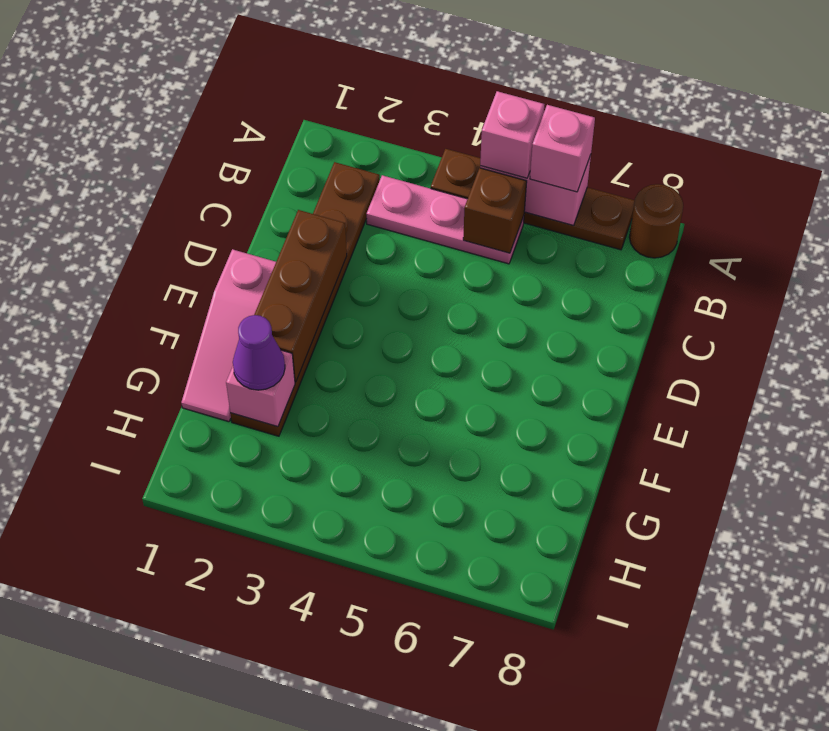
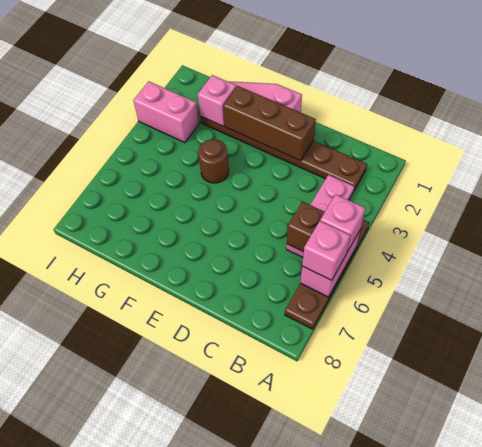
brown round brick A8 level 1 -> brown round brick F4 level 1
purple cone G2 level 3 -> none
none -> pink brick H3:I3 level 1

